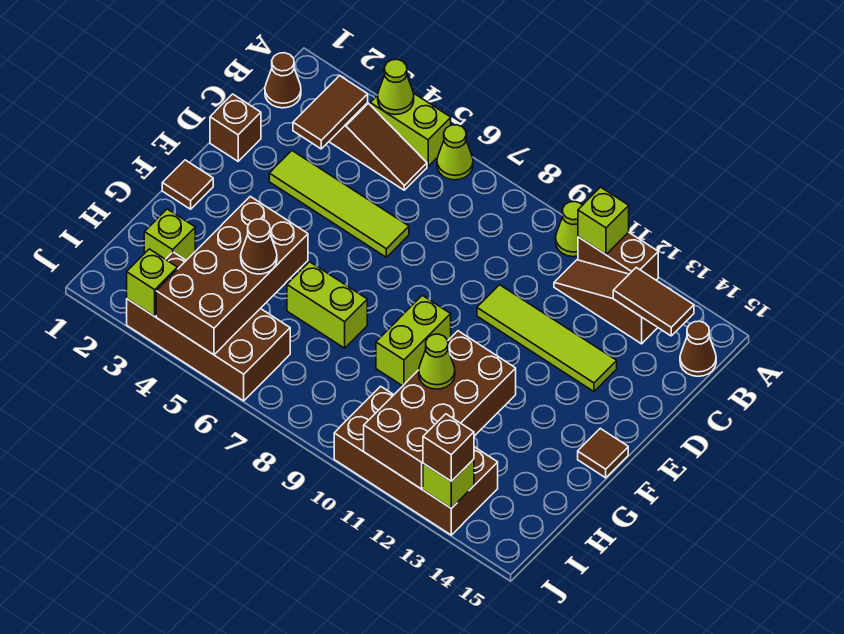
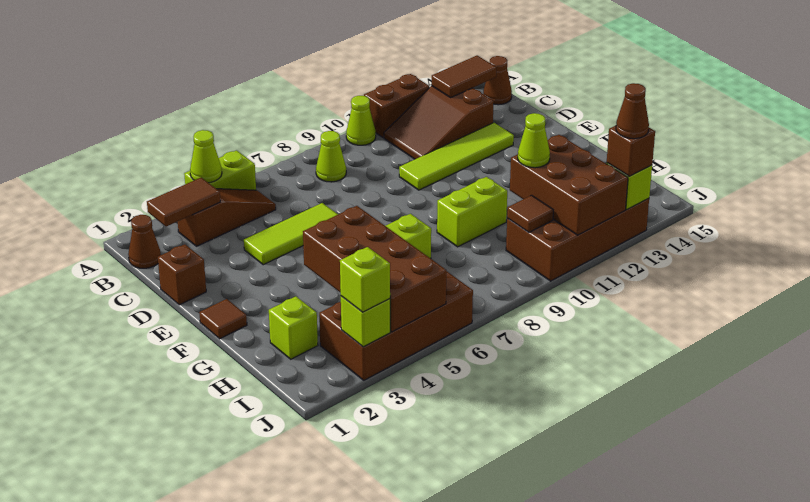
lime cone A6 level 1 -> lime cone B8 level 1
lime brick A11 level 2 -> lime brick J3 level 3
brown tile B3:C3 level 2 -> brown tile B2:B3 level 2
brown slope B11:B13 level 1 top 13 -> brown slope B11:C13 level 1 top 13
lime tile D3:D6 level 1 -> lime tile D4:D6 level 1
lime brick F9:G9 level 1 -> lime brick G9:G10 level 1
brown tile F15 level 1 -> brown tile I10 level 2
brown brick G11:J12 level 2 -> brown brick H11:J12 level 2
brown cone H5 level 3 -> brown cone J13 level 4

